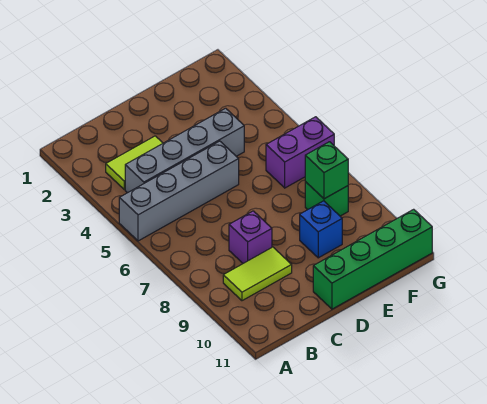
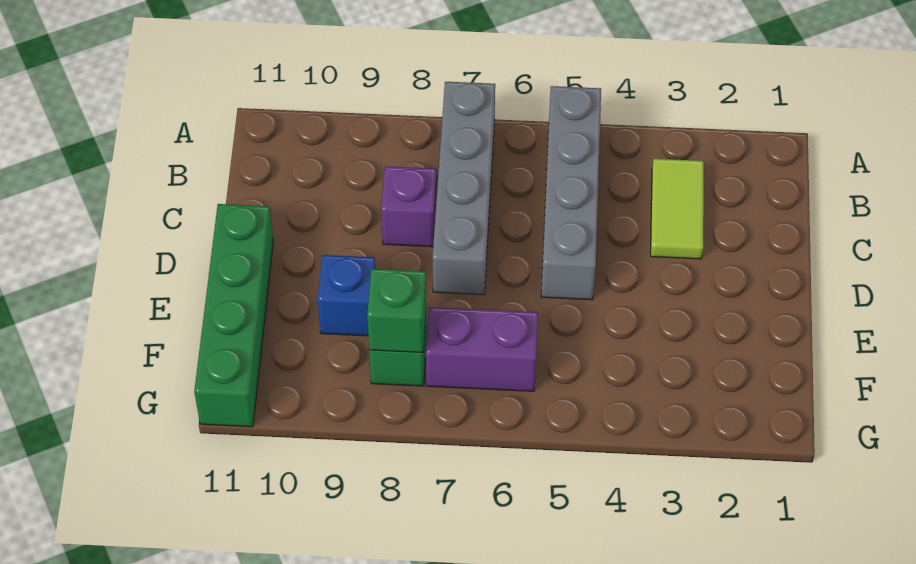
grey brick B4:E4 level 1 -> grey brick A7:D7 level 1
lime tile B9:C9 level 1 -> none
purple brick F6:G6 level 1 -> purple brick F6:F7 level 1

